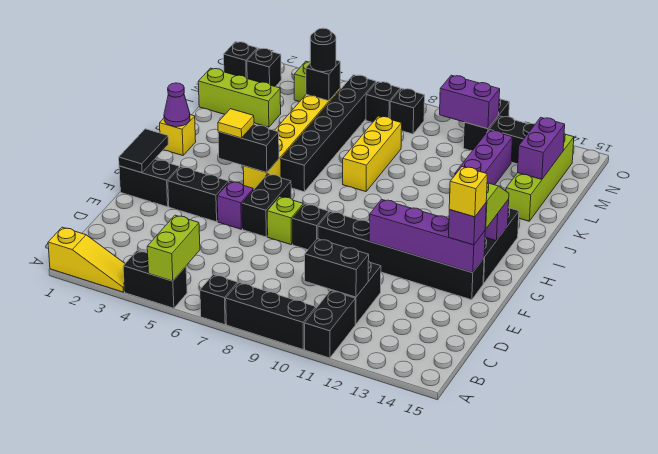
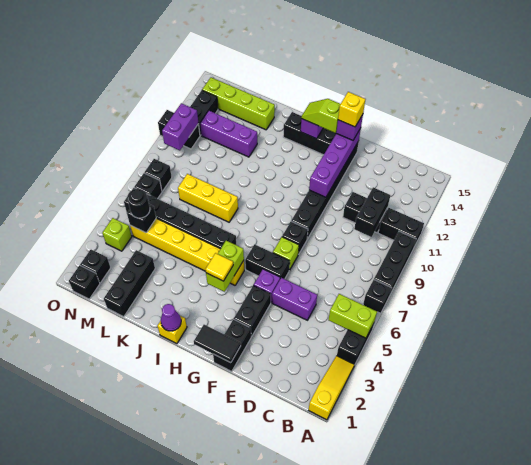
black brick H4:H5 level 2 -> lime brick H4:H5 level 2
lime brick L1:L3 level 1 -> black brick L1:L3 level 1
purple brick L14:M14 level 2 -> purple brick D5:E5 level 1

